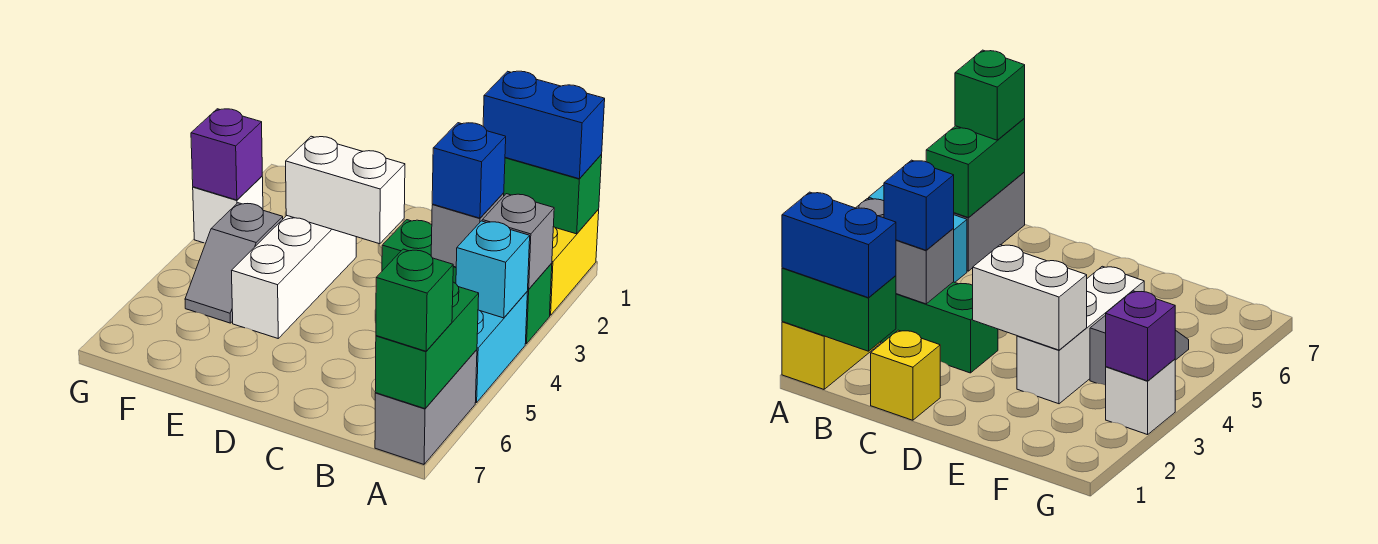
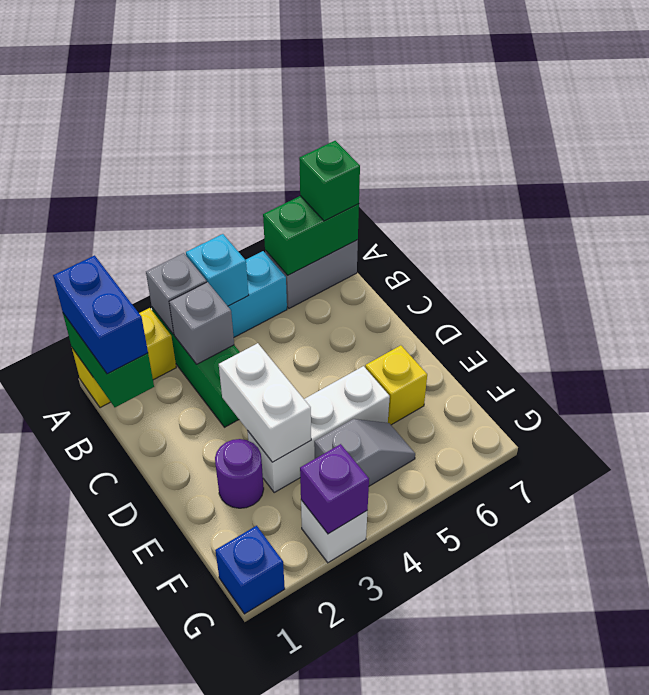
blue brick B3 level 3 -> blue brick G1 level 1
yellow brick C1 level 1 -> yellow brick E6 level 1
none -> purple round brick E2 level 1

